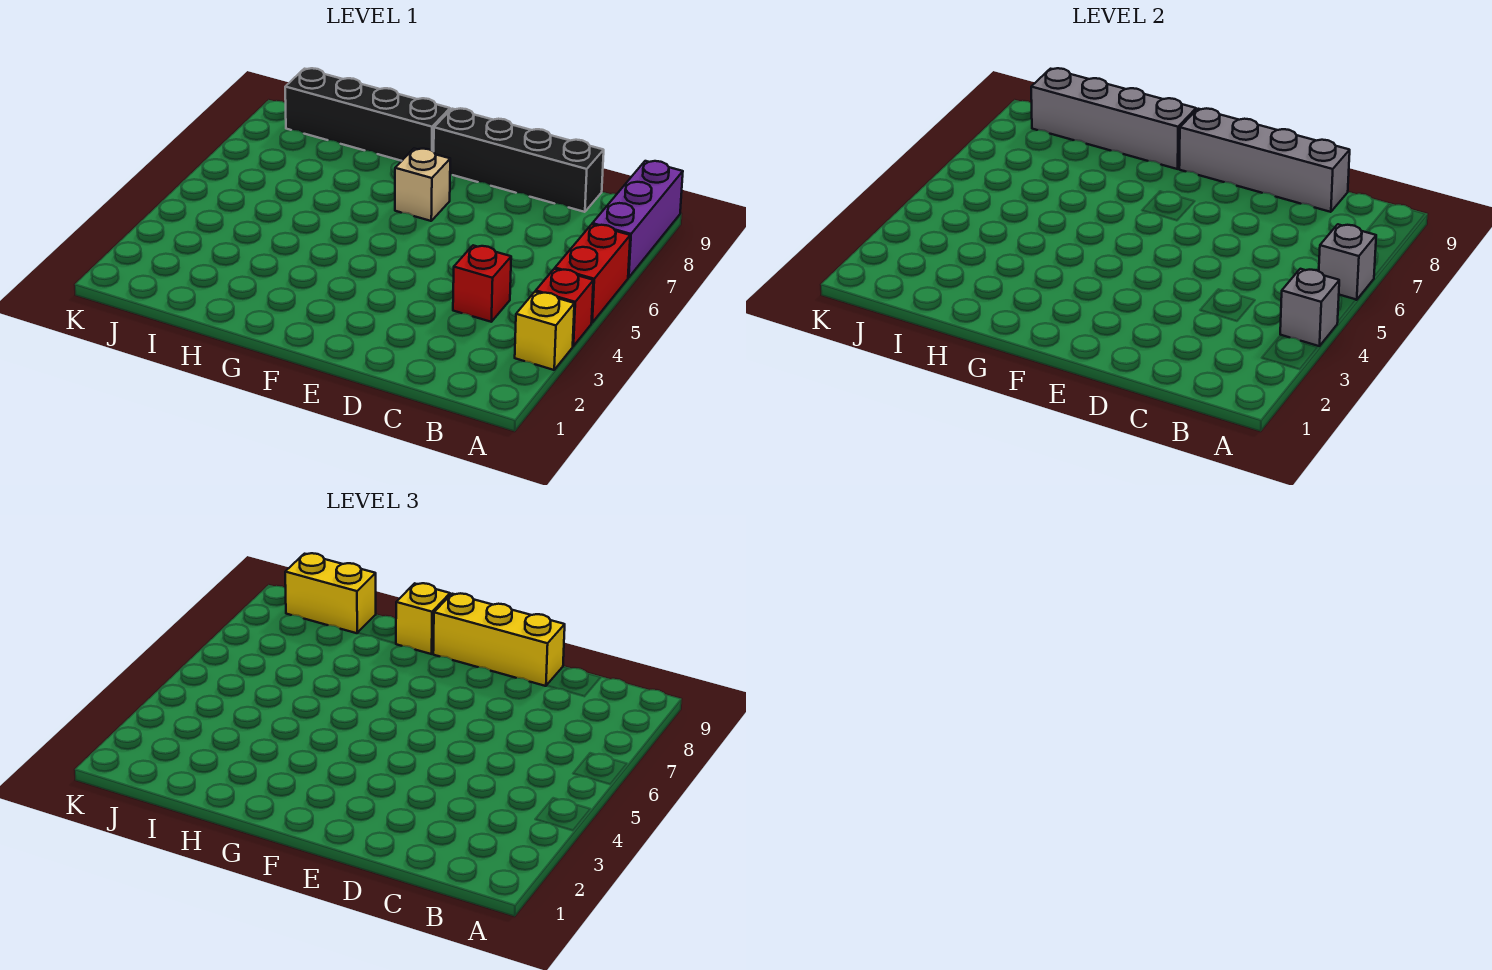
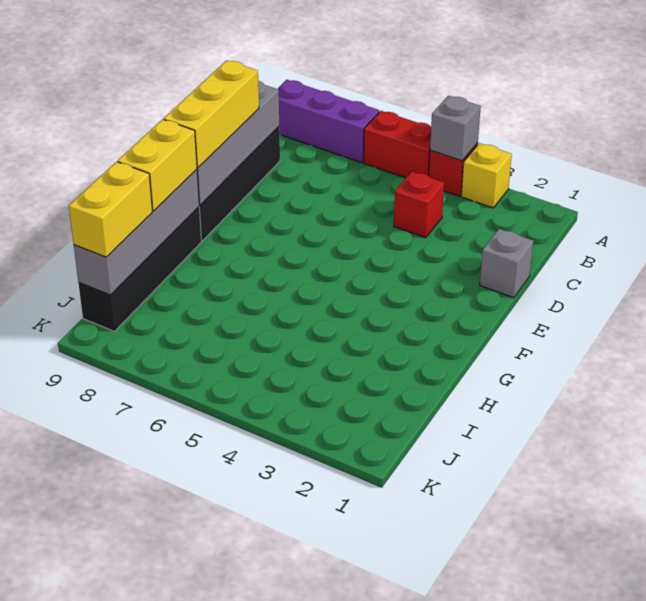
grey brick A6 level 2 -> grey brick D1 level 1
tan brick F7 level 1 -> none
yellow brick G9 level 3 -> yellow brick G9:H9 level 3

